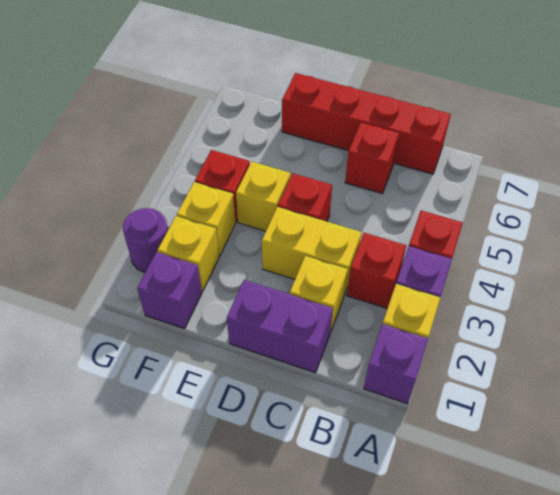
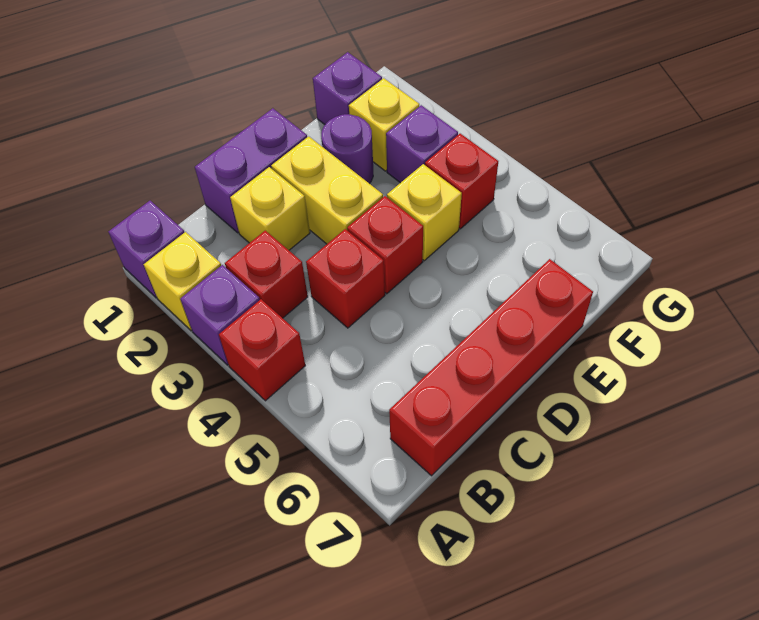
yellow brick C3:D3 level 1 -> yellow brick D2:D3 level 1
red brick C6 level 1 -> red brick C4 level 1
yellow brick F3 level 1 -> purple brick F3 level 1
purple round brick G2 level 1 -> purple round brick E2 level 1

